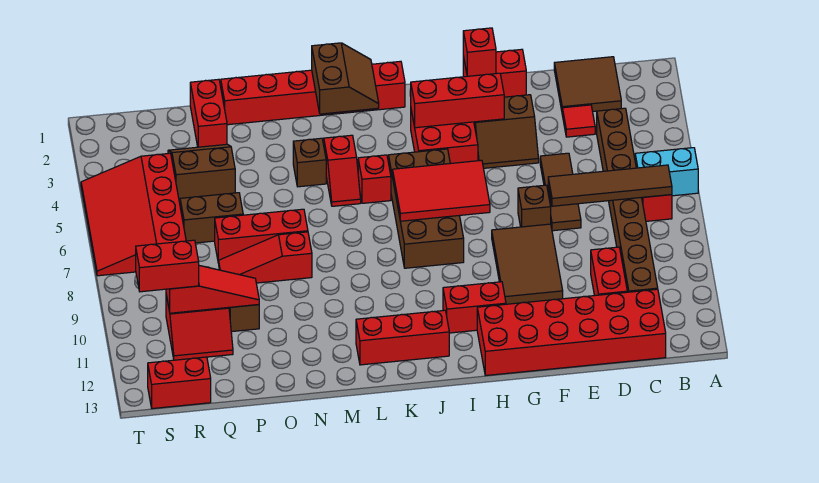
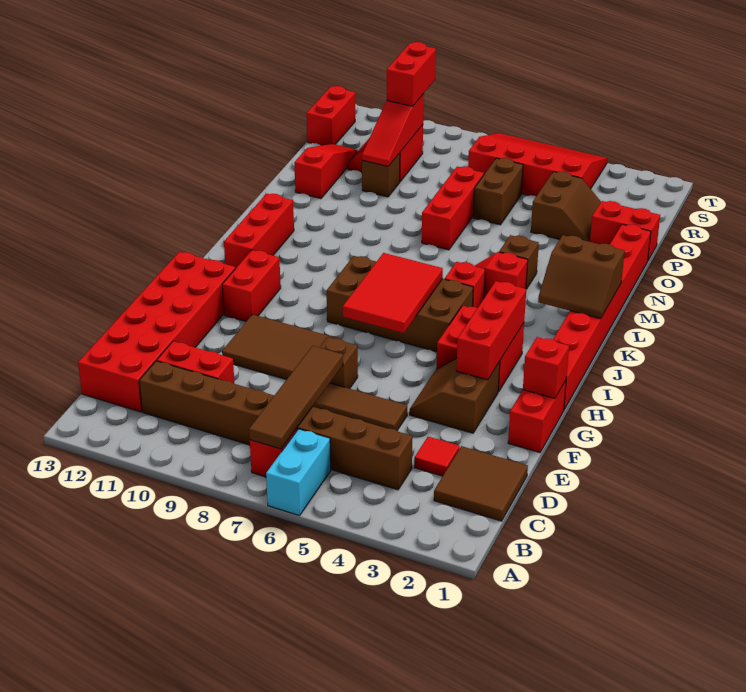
red brick J1:O1 level 1 -> red brick H1:O1 level 1
red slope N8:P8 level 1 top N -> red slope O12:Q12 level 1 top O

